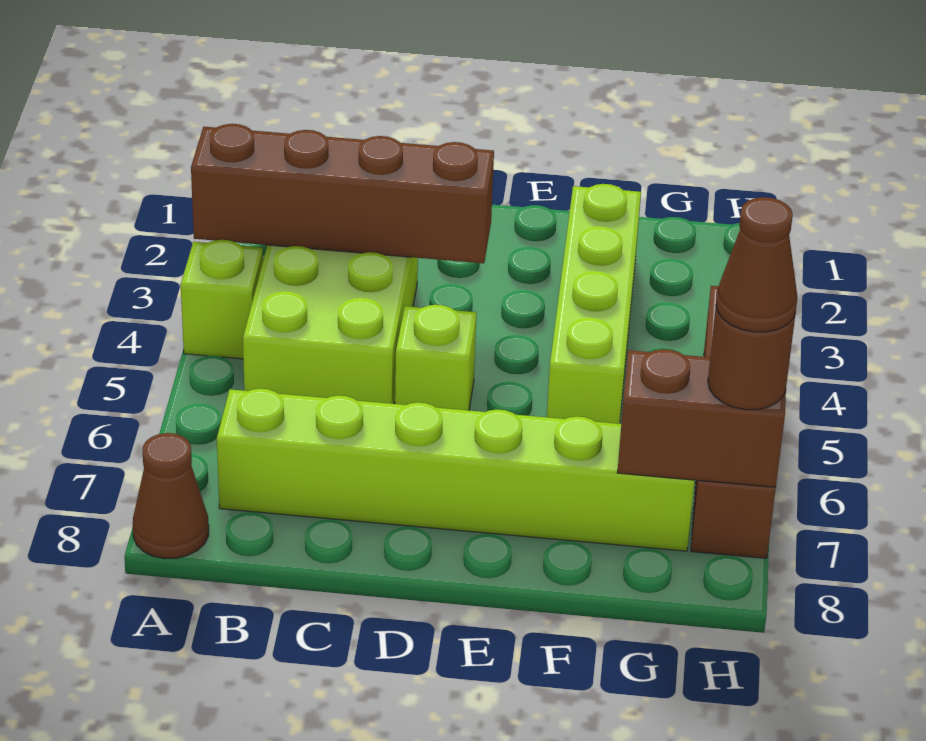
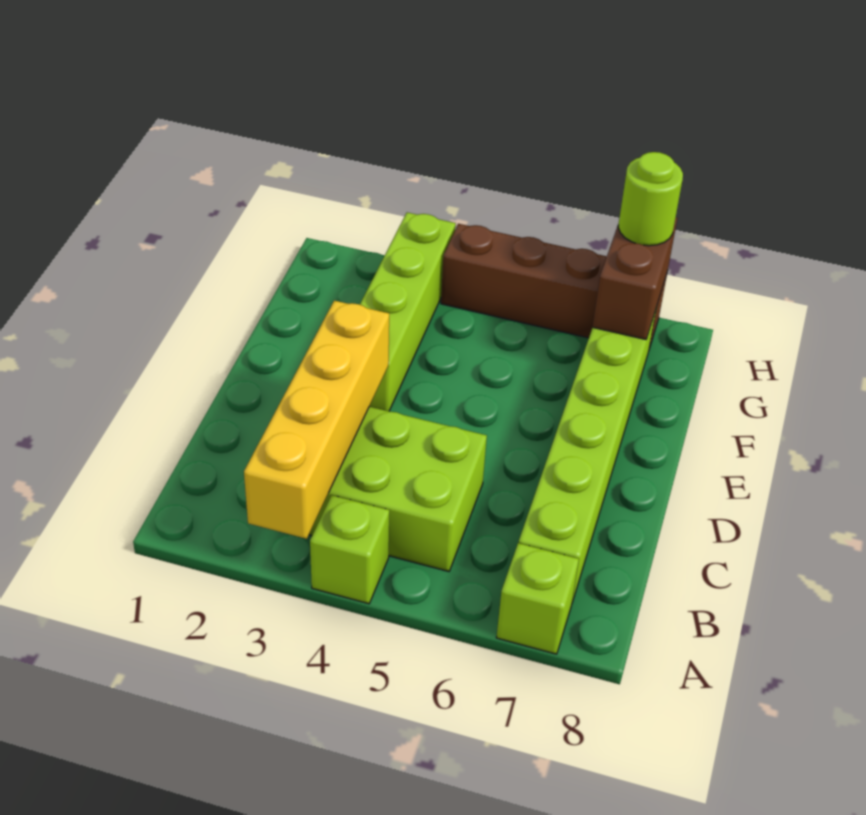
brown brick A3:D3 level 2 -> yellow brick A3:D3 level 2
brown cone A8 level 1 -> none
lime brick D5 level 1 -> lime brick A7 level 1
lime brick F2:F5 level 1 -> lime brick E3:H3 level 1
brown round brick H7 level 3 -> lime round brick H7 level 3
brown cone H7 level 4 -> none

